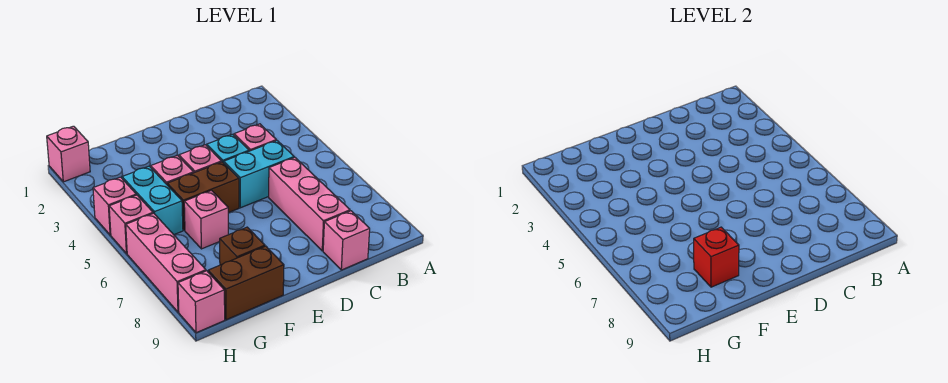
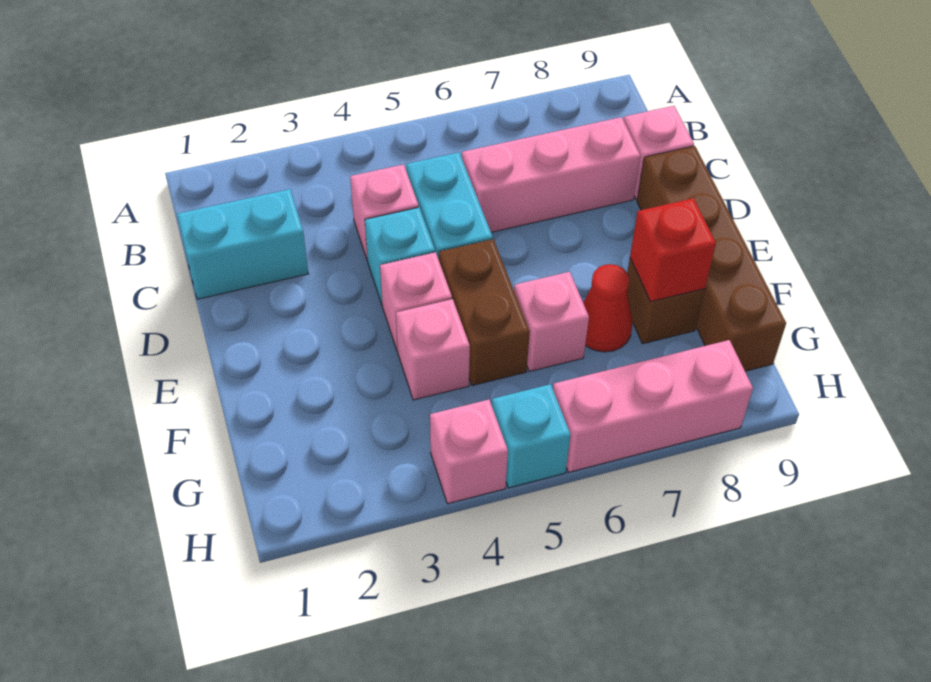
none -> red cone F7 level 1
brown brick F9:G9 level 1 -> brown brick D9:G9 level 1
cyan brick G4:G5 level 1 -> cyan brick C1:C2 level 1
pink brick H1 level 1 -> none
pink brick H5 level 1 -> cyan brick H5 level 1
pink brick H9 level 1 -> none

